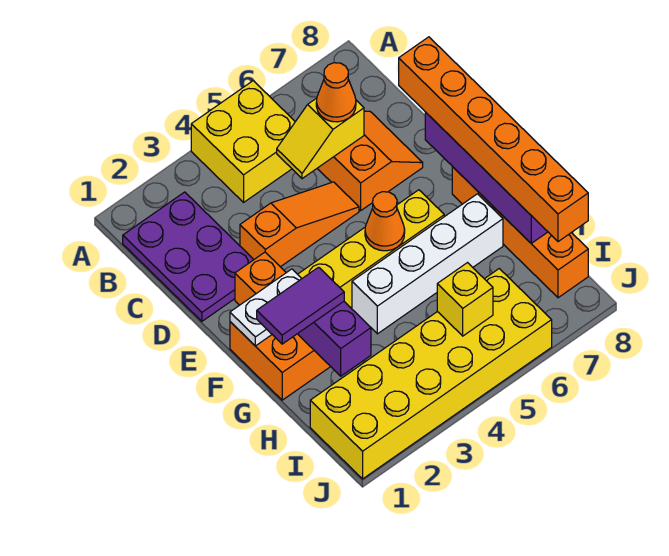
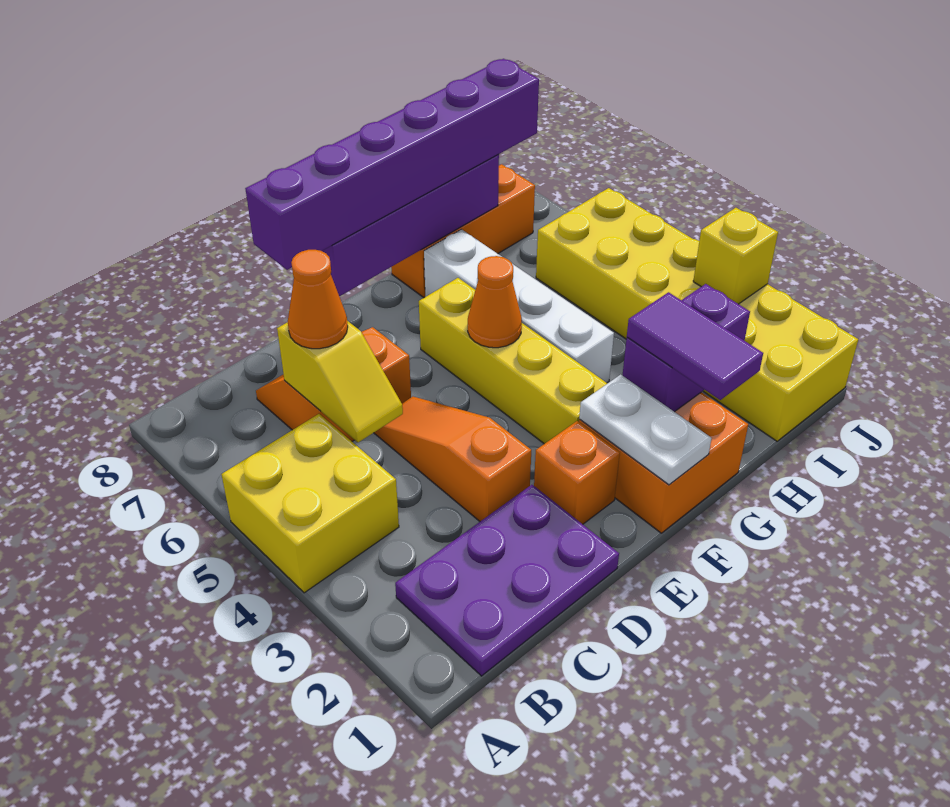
orange brick D8:I8 level 3 -> purple brick D8:I8 level 3
orange brick F8:I8 level 1 -> orange brick G8:I8 level 1
yellow brick I5 level 2 -> yellow brick J3 level 2

